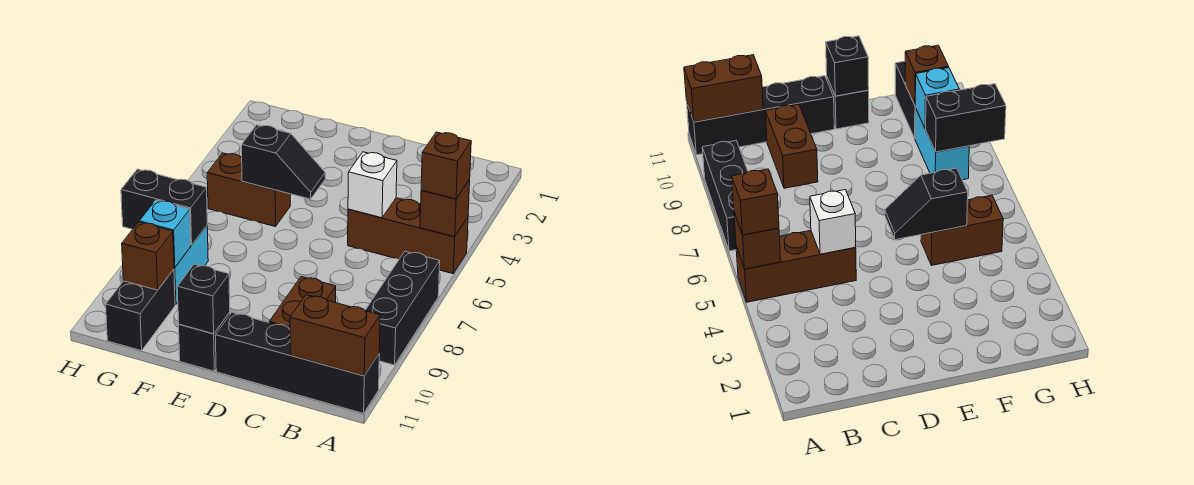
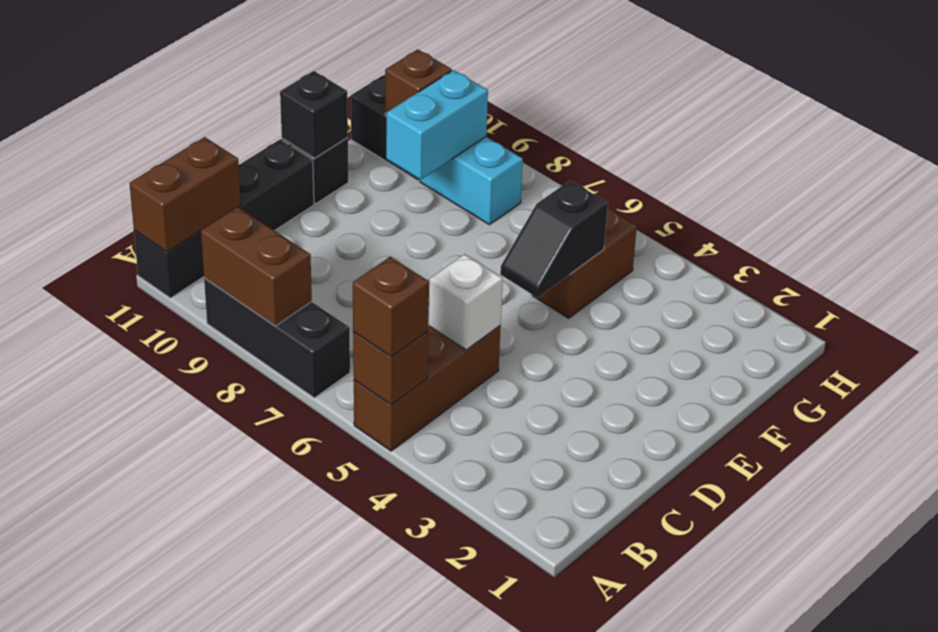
brown brick C9:C10 level 1 -> brown brick A8:A9 level 2
black brick G8:H8 level 2 -> none
cyan brick G9 level 2 -> cyan brick F9:G9 level 2

